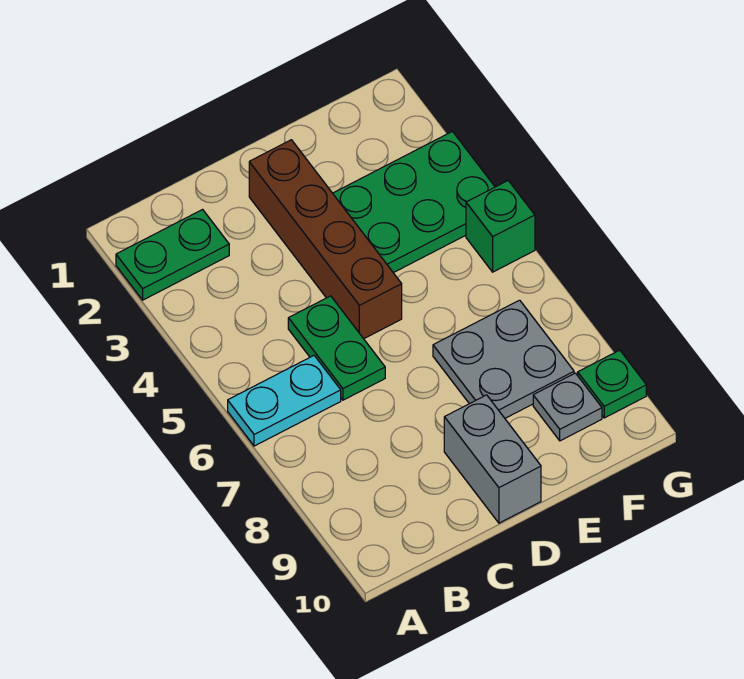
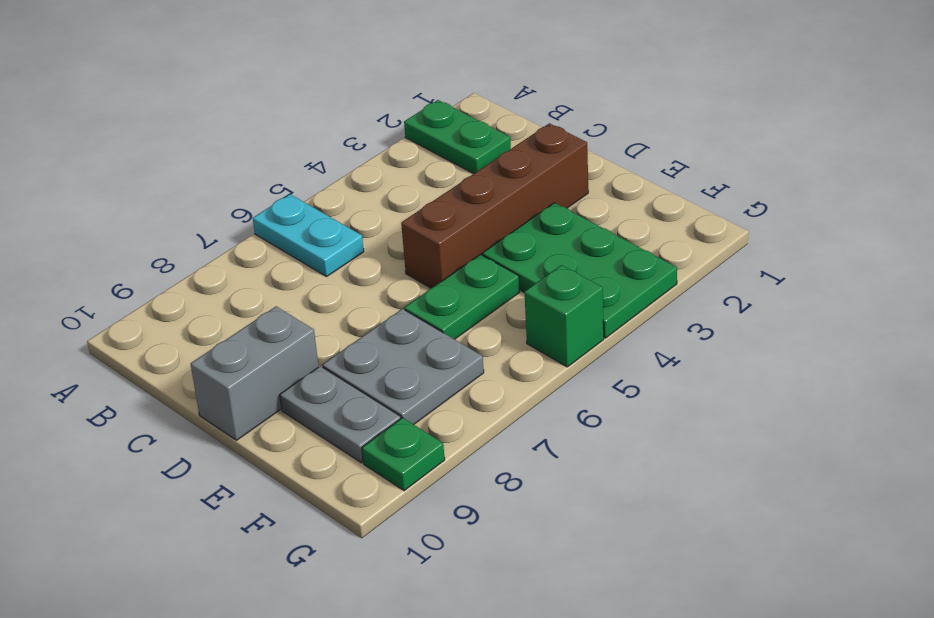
green plate C5:C6 level 1 -> green plate E5:E6 level 1
grey plate F9 level 1 -> grey plate E9:F9 level 1

